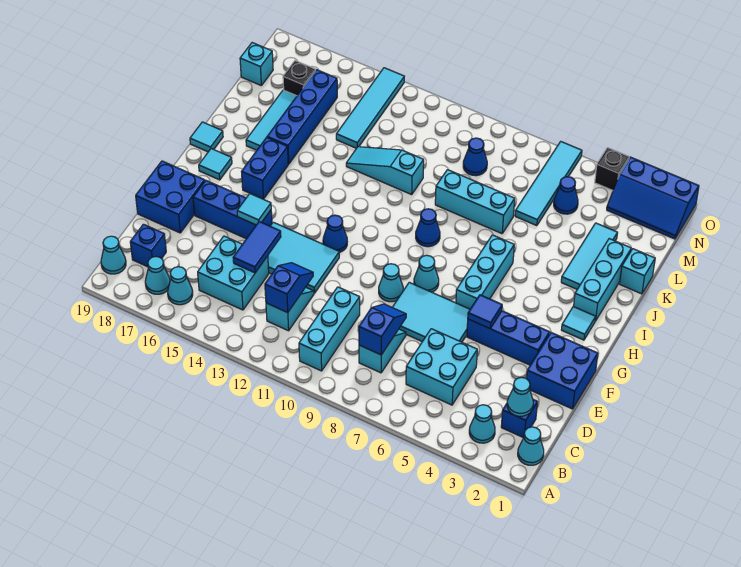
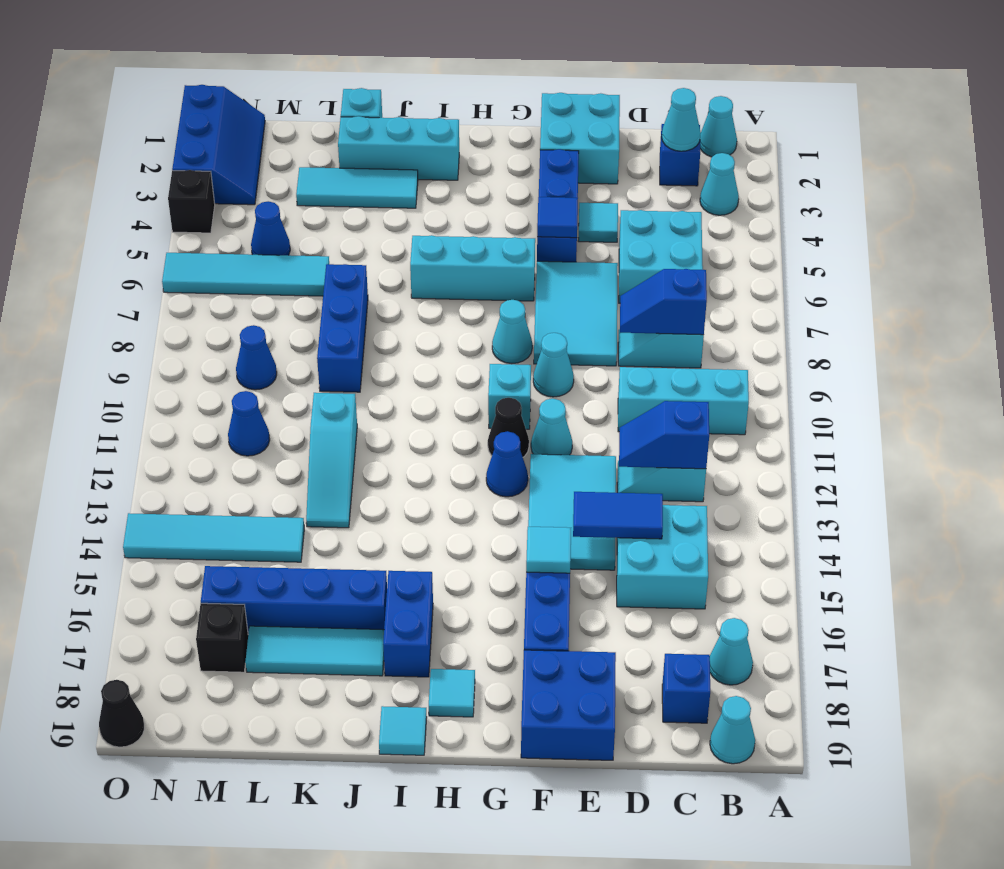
cyan cone B16 level 1 -> cyan cone F11 level 1
blue brick E1:F2 level 1 -> cyan brick E1:F2 level 1
none -> black cone G11 level 1
cyan tile H2 level 1 -> cyan tile E4 level 1
blue brick H16:I16 level 1 -> blue brick I16:I17 level 1
blue cone I9 level 1 -> blue cone M11 level 1
cyan brick K7:K9 level 1 -> blue brick K7:K9 level 1
cyan brick M19 level 1 -> cyan brick G10 level 1
none -> black cone O19 level 1

